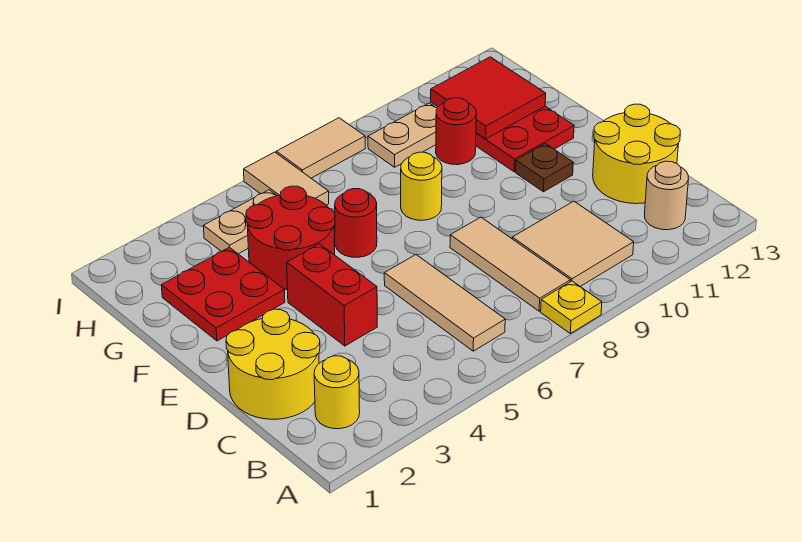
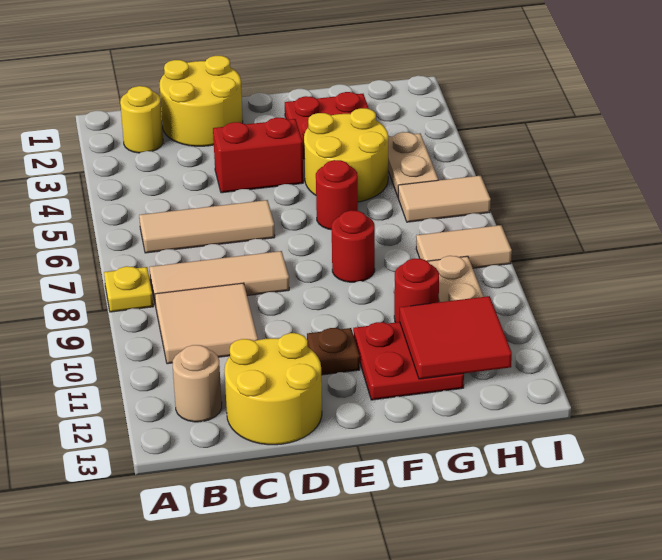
red round brick F4:G5 level 1 -> yellow round brick F4:G5 level 1
yellow round brick F8 level 1 -> red round brick F8 level 1
tan tile I7:I8 level 1 -> tan tile H8:I8 level 1

